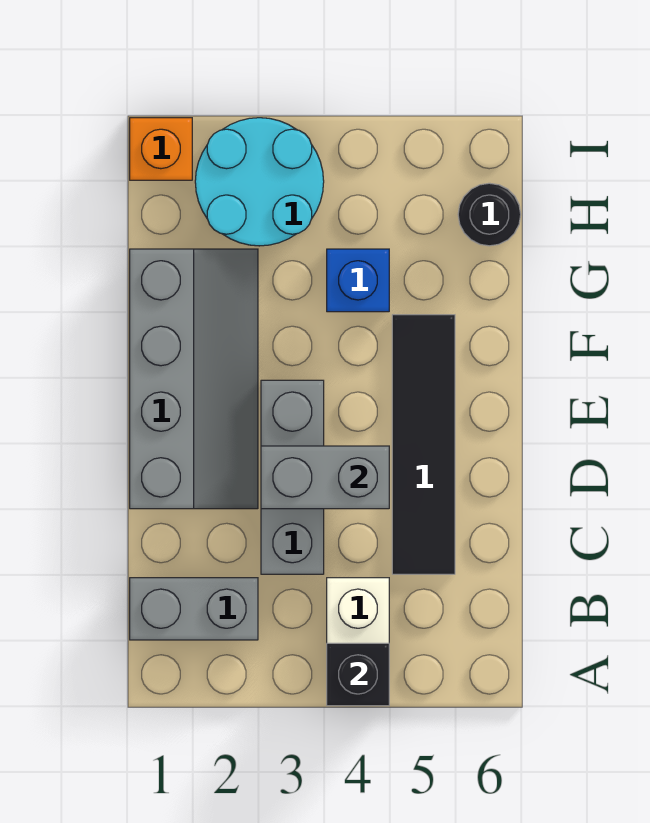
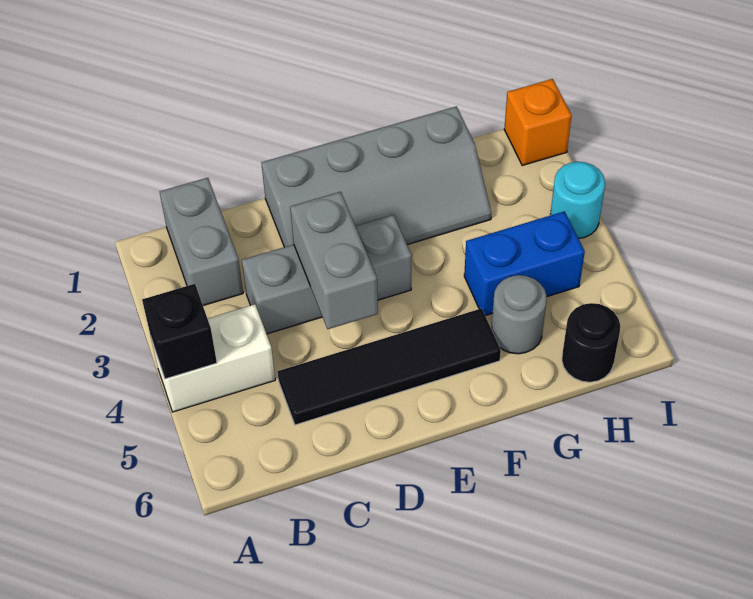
blue brick G4 level 1 -> blue brick G4:H4 level 1
none -> grey round brick G5 level 1
cyan round brick H2:I3 level 1 -> cyan round brick I3 level 1

